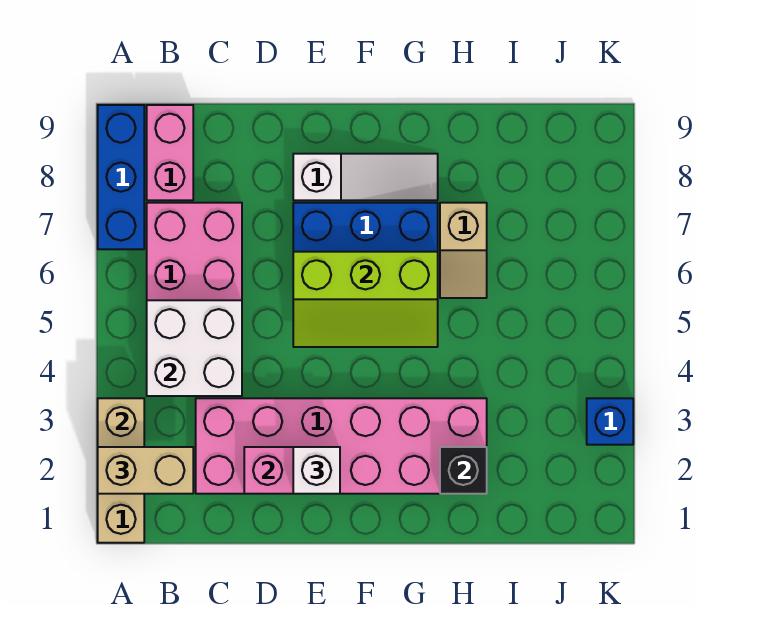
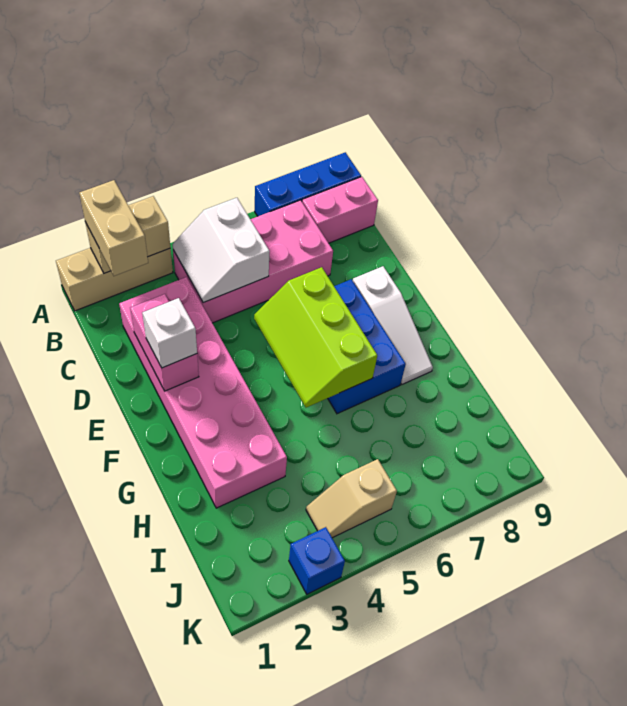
white brick B4:C5 level 2 -> white slope B4:C5 level 2 top 5
black brick H2 level 2 -> none
tan slope H6:H7 level 1 top 7 -> tan slope J4:J5 level 1 top 5

